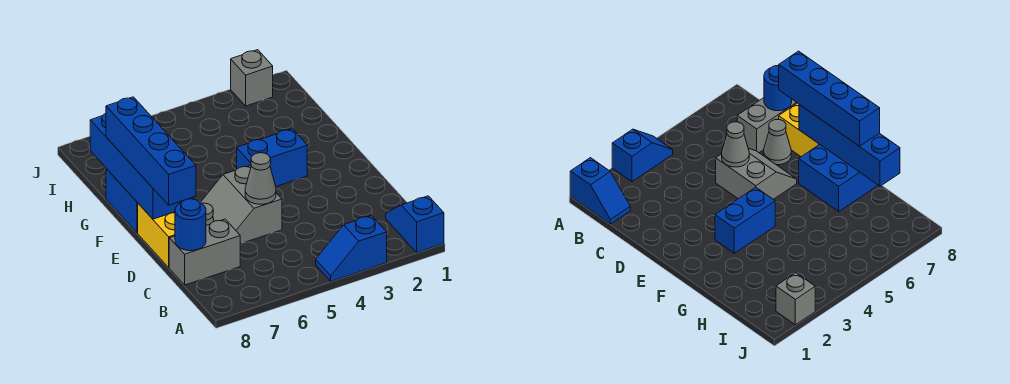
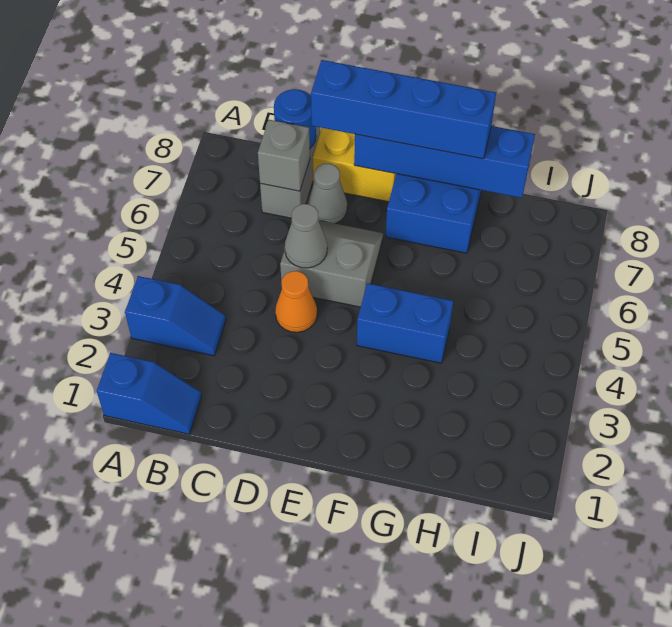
blue slope A3:A4 level 1 top 3 -> blue slope A3:B3 level 1 top A
none -> orange cone D4 level 1
blue brick F3:F4 level 1 -> blue brick F4:G4 level 1
grey brick J2 level 1 -> grey brick C7 level 2

